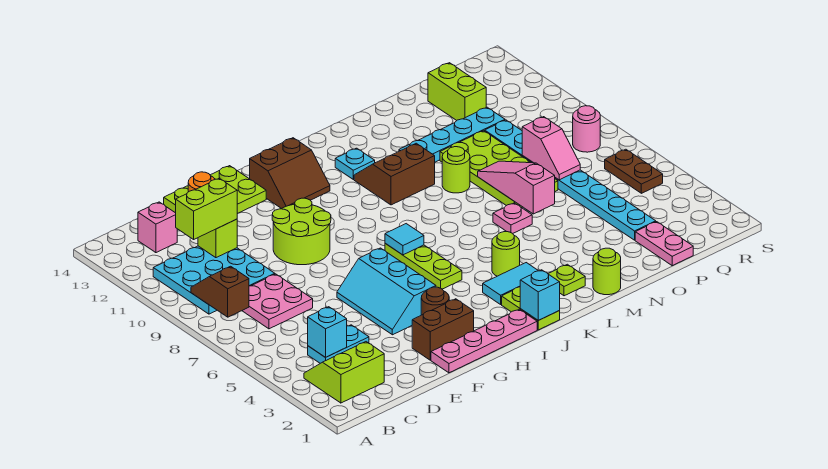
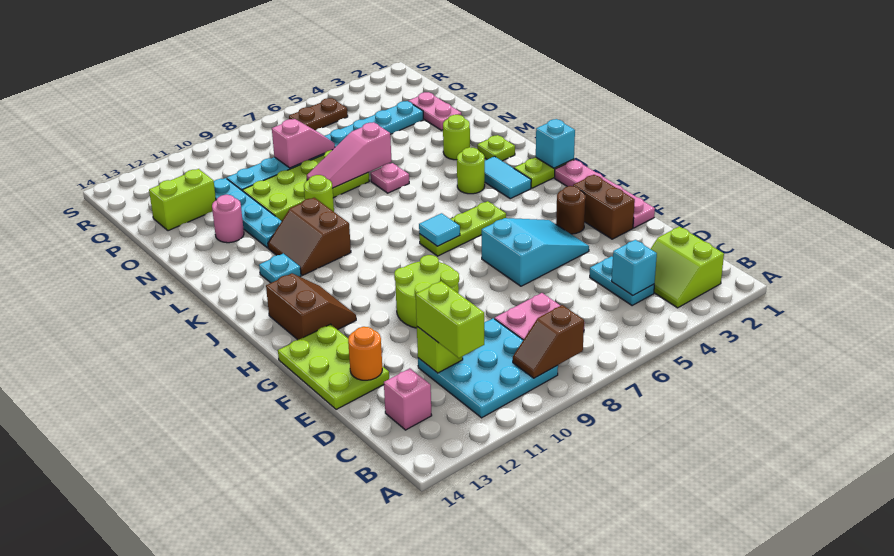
cyan slope F4:G6 level 1 top G -> cyan slope F4:G6 level 1 top 6
lime round brick M1 level 1 -> lime round brick M3 level 1
pink plate P1:P2 level 1 -> pink plate O2:P2 level 1
pink round brick R8 level 1 -> pink round brick N12 level 1

